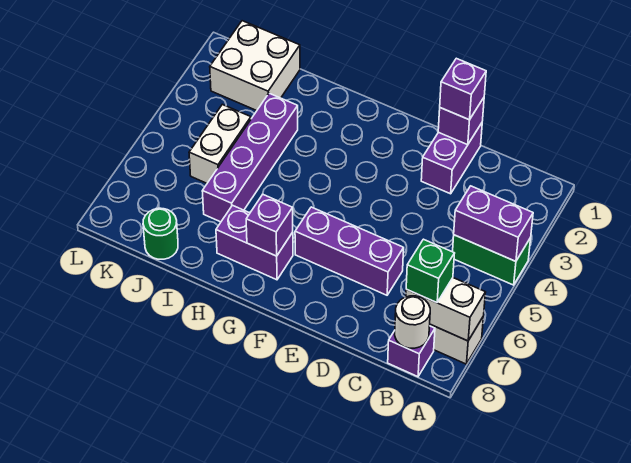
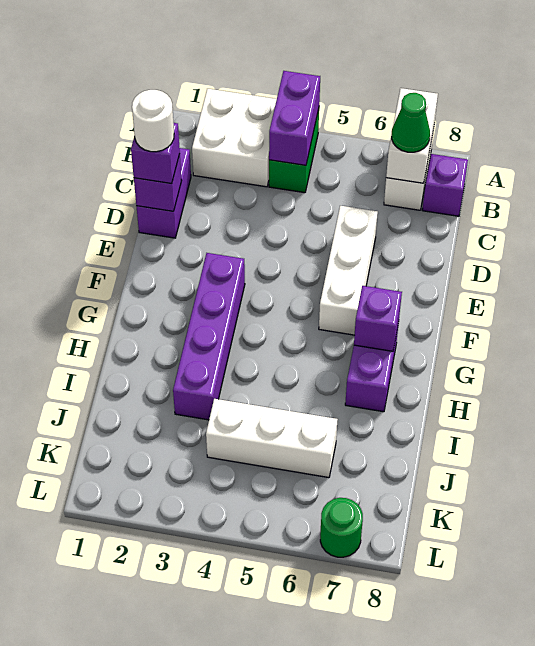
green brick B7 level 3 -> green cone B7 level 3
white round brick B8 level 2 -> white round brick D1 level 4
purple brick D1:D2 level 1 -> purple brick C1:D1 level 1
purple brick D6:F6 level 1 -> white brick D6:F6 level 1
purple brick I3:I6 level 1 -> purple brick F3:I3 level 1
white brick J1:K2 level 1 -> white brick A2:B3 level 1
white brick J4:J5 level 1 -> white brick J4:J6 level 1
green round brick J8 level 1 -> green round brick L7 level 1

